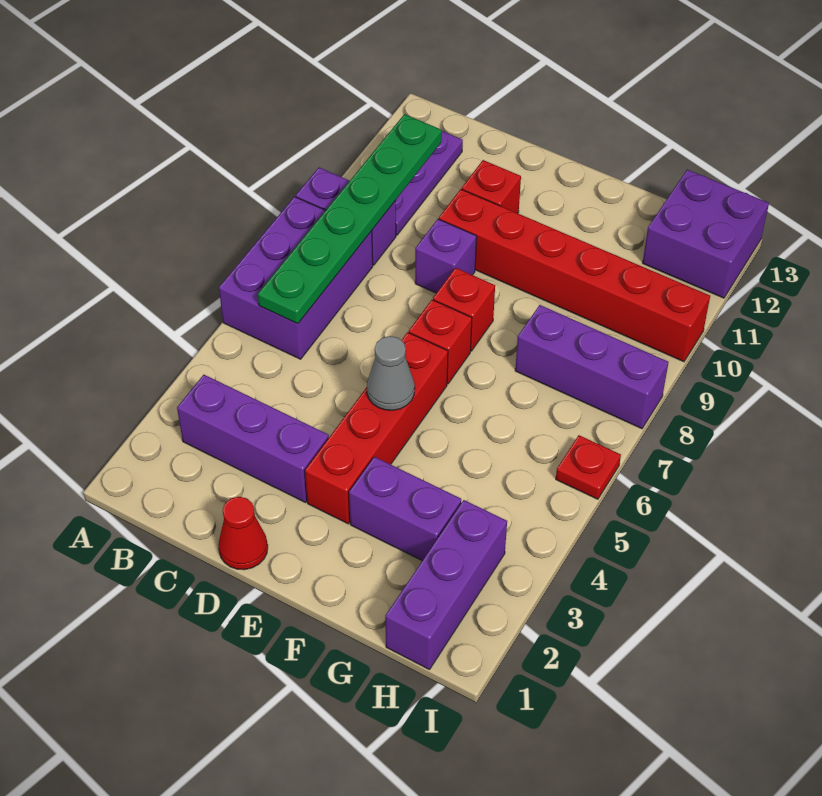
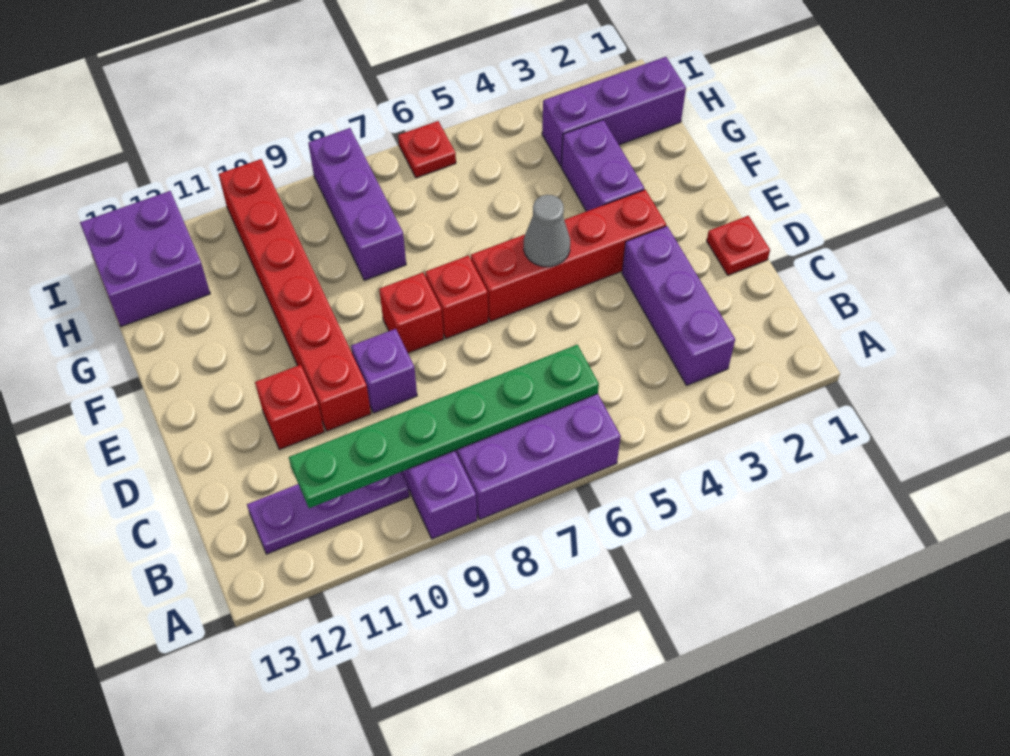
red cone D1 level 1 -> red plate D1 level 1

